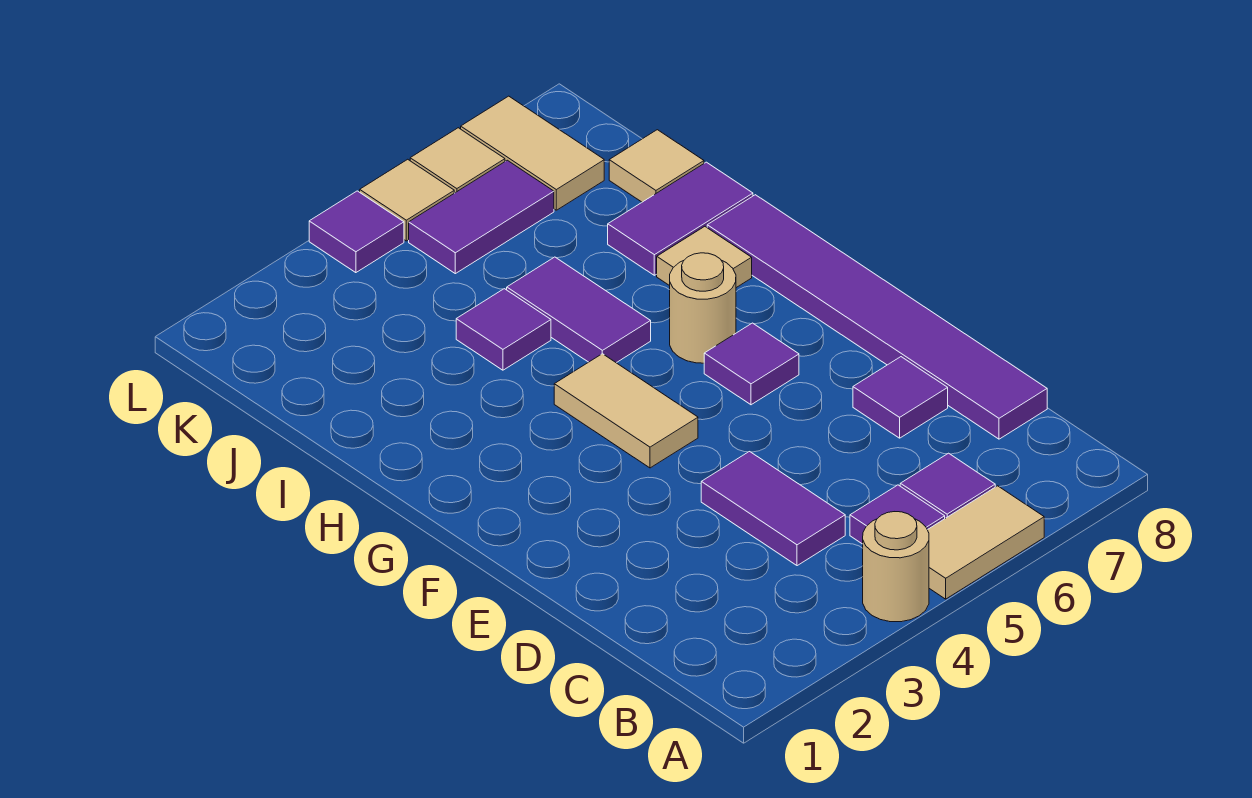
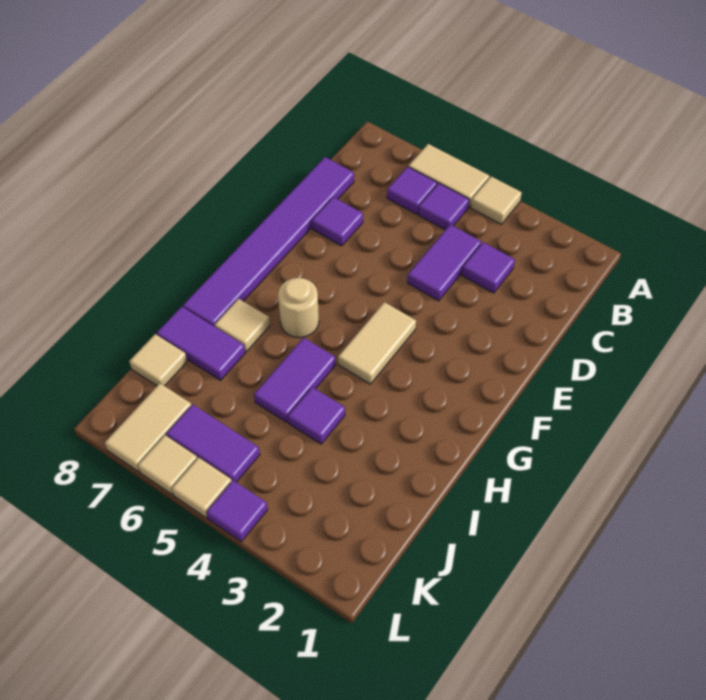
tan round brick A4 level 1 -> tan tile A4 level 1
purple tile F6 level 1 -> purple tile C3 level 1

